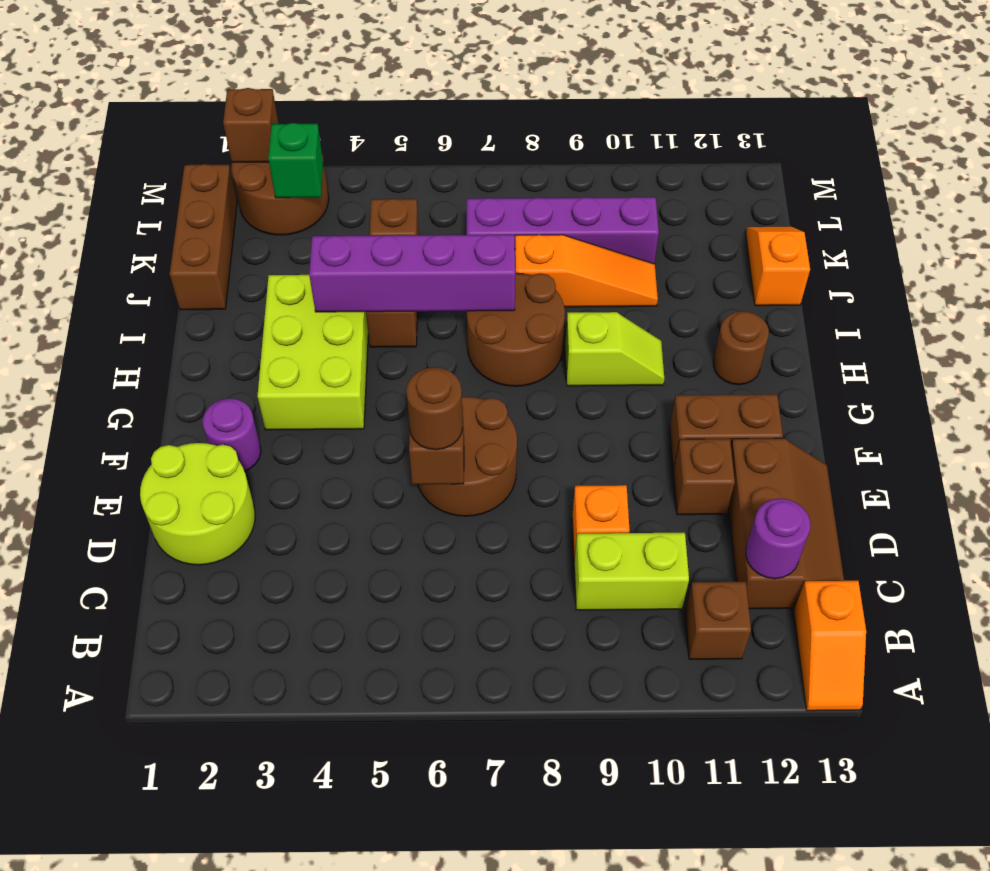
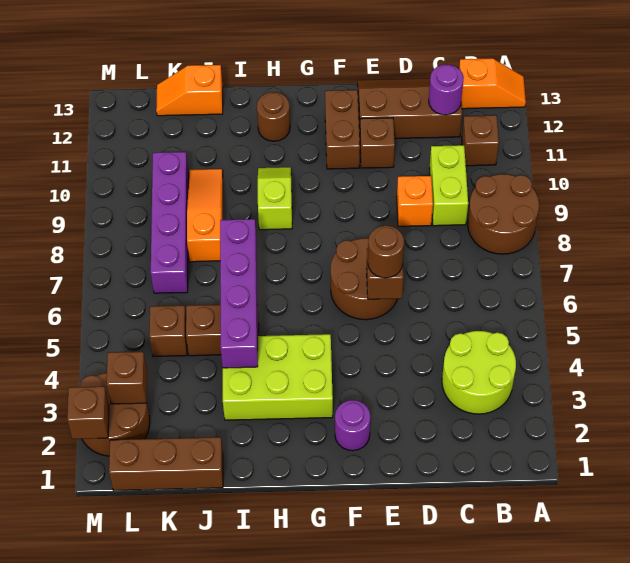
lime round brick D1:E2 level 1 -> lime round brick B3:C4 level 1
brown round brick H7:I8 level 1 -> brown round brick A8:B9 level 1
green brick L3 level 2 -> brown brick L3 level 2

